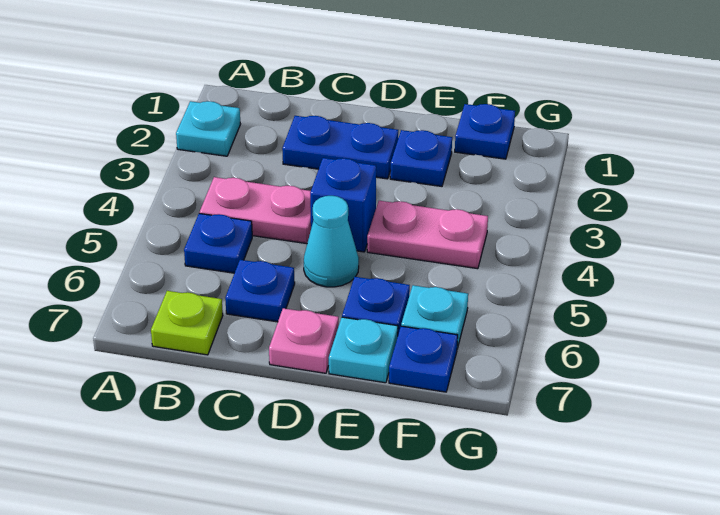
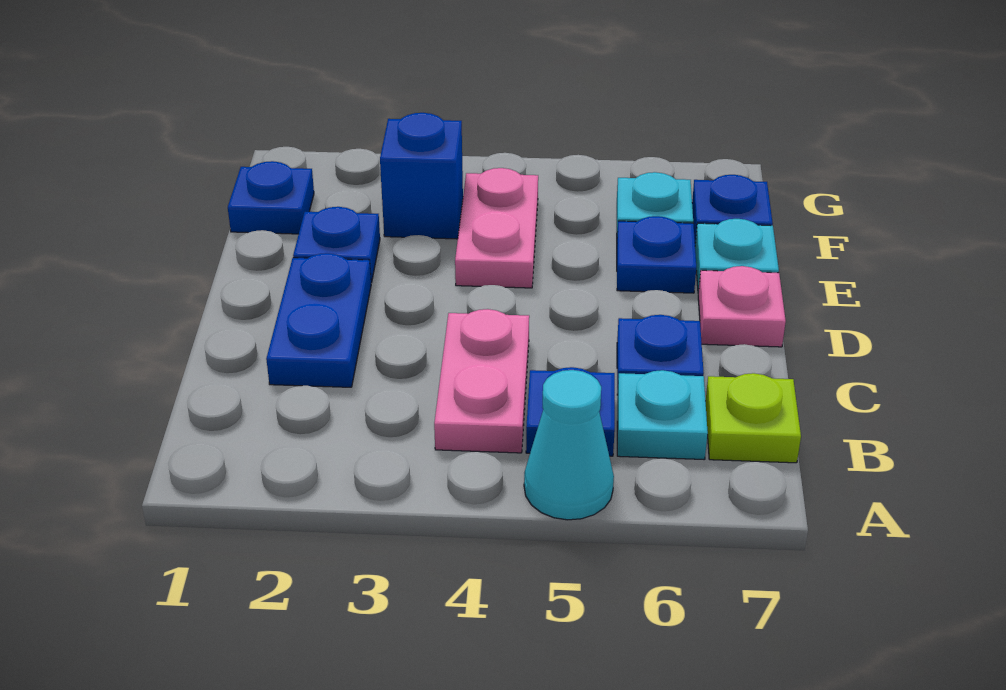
cyan plate A2 level 1 -> cyan plate B6 level 1
blue brick D4 level 1 -> blue brick F3 level 1
cyan cone D5 level 1 -> cyan cone A5 level 1

